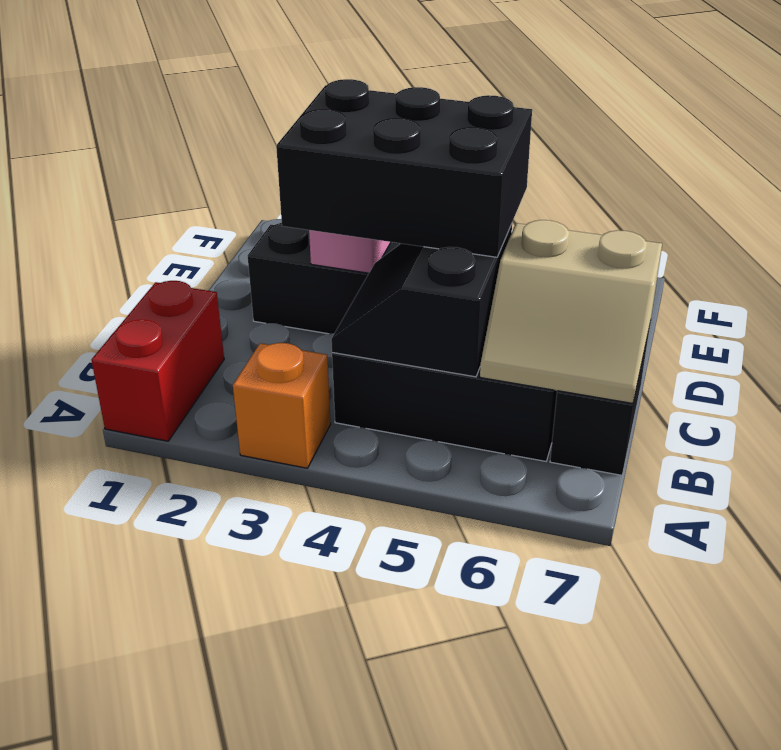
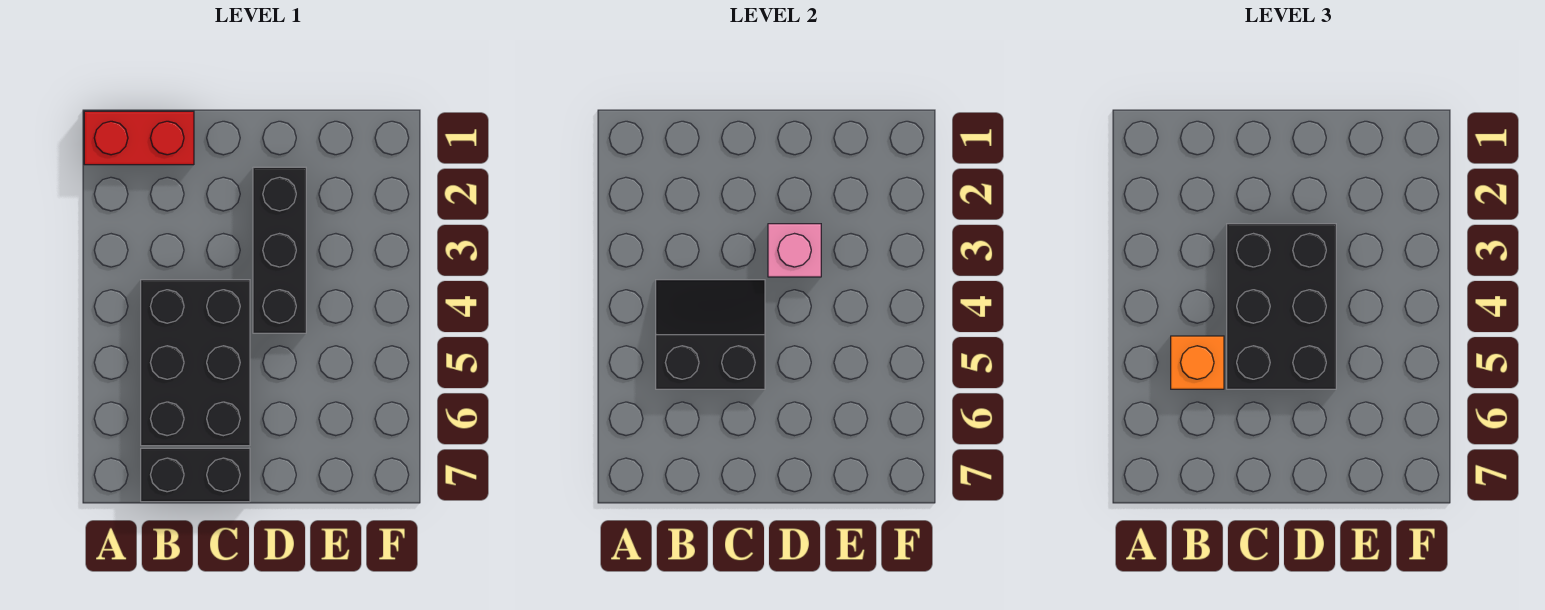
orange brick A3 level 1 -> orange brick B5 level 3
tan slope B6:C7 level 2 top C -> none

